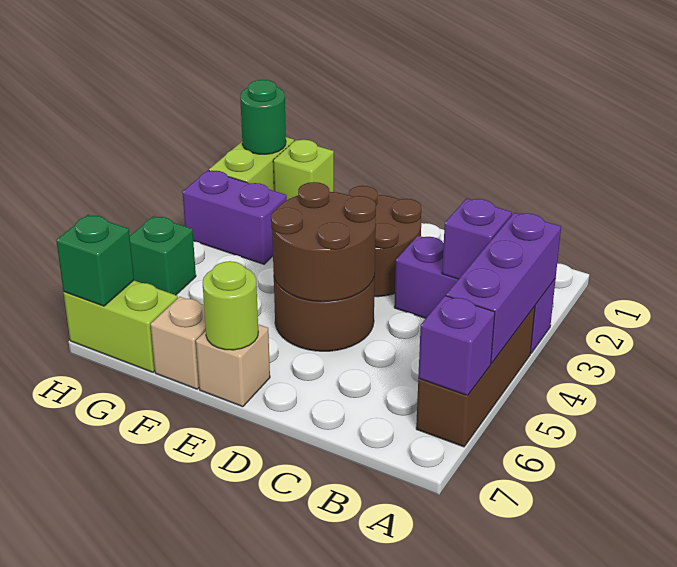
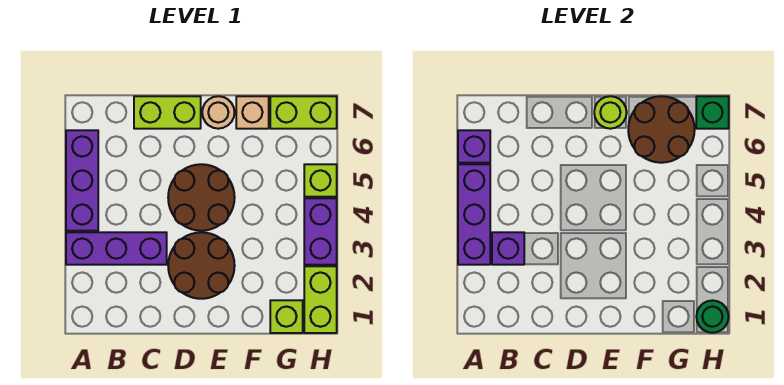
brown brick A4:A6 level 1 -> purple brick A4:A6 level 1
none -> lime brick C7:D7 level 1
brown round brick D4:E5 level 2 -> brown round brick F6:G7 level 2
tan brick E7 level 1 -> tan round brick E7 level 1
purple brick G3:H3 level 1 -> purple brick H3:H4 level 1
green brick H5 level 1 -> lime brick H5 level 1

